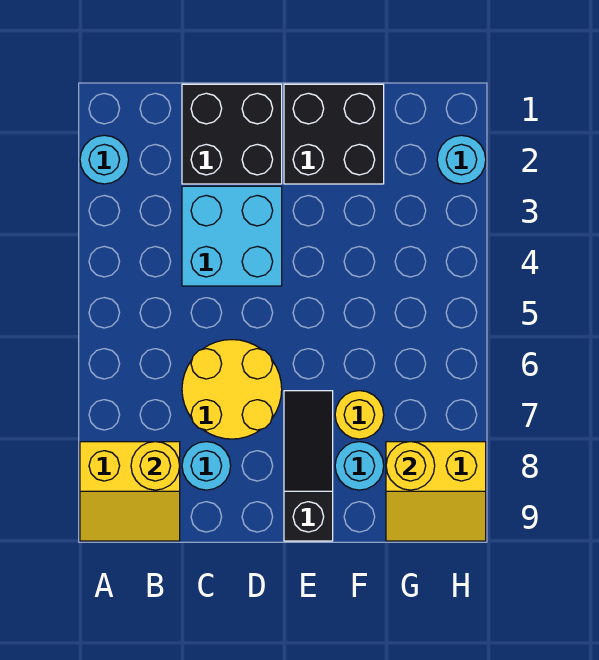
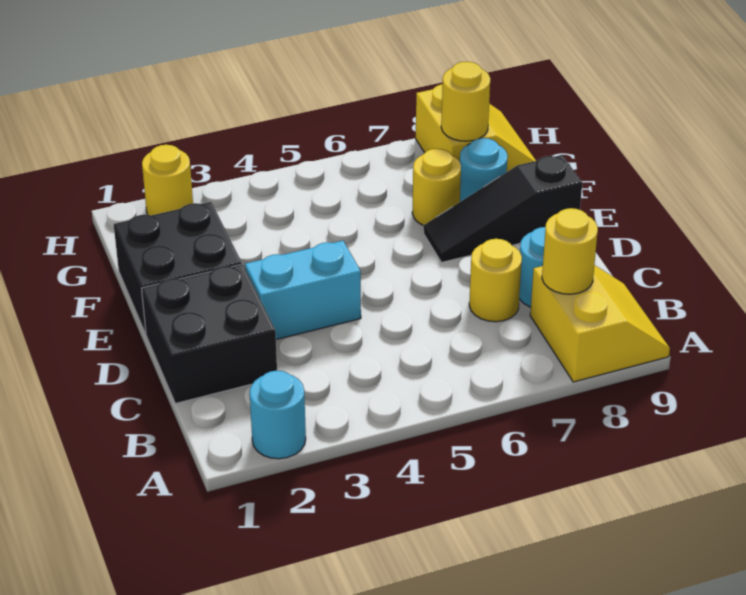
cyan brick C3:D4 level 1 -> cyan brick D3:D4 level 1
yellow round brick C6:D7 level 1 -> yellow round brick C7 level 1
cyan round brick H2 level 1 -> yellow round brick H2 level 1

